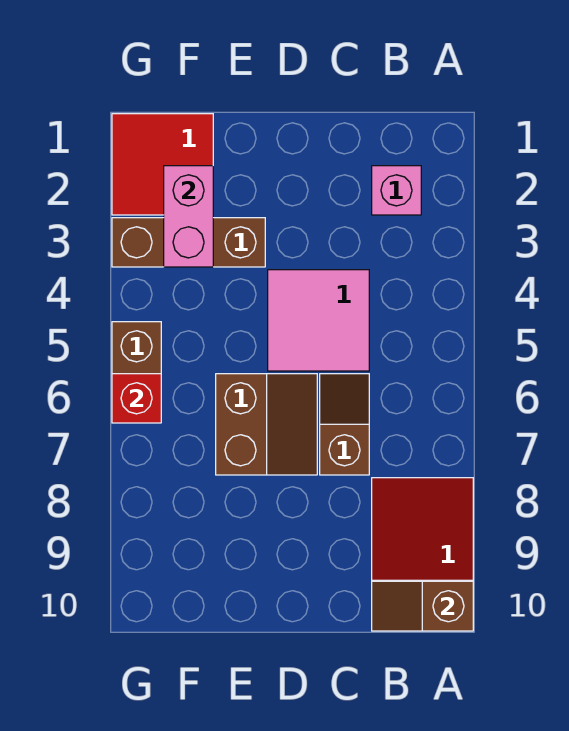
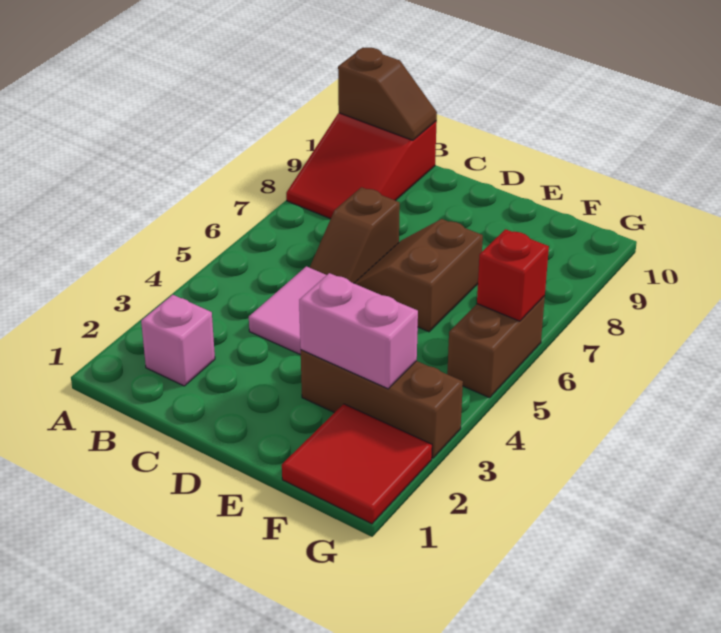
pink brick F2:F3 level 2 -> pink brick E3:F3 level 2

